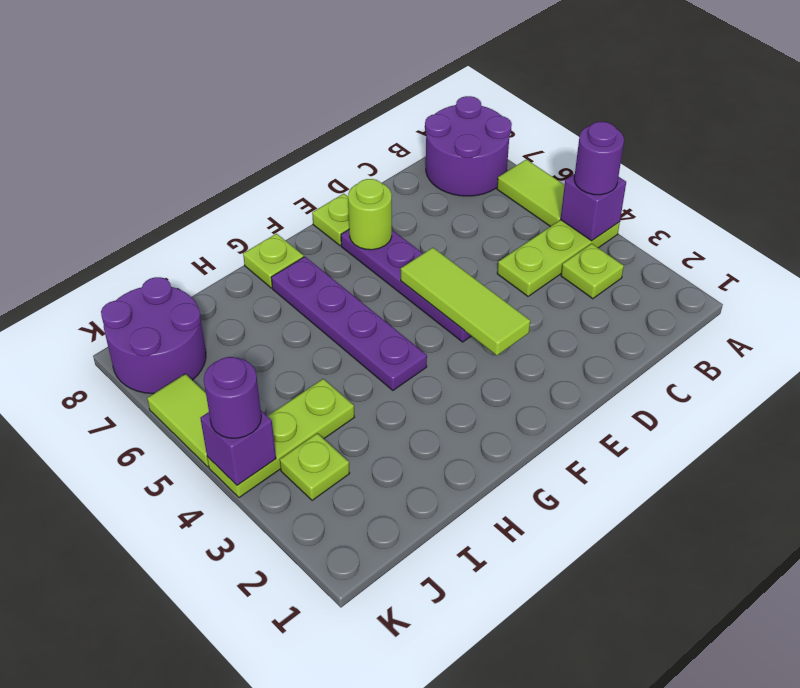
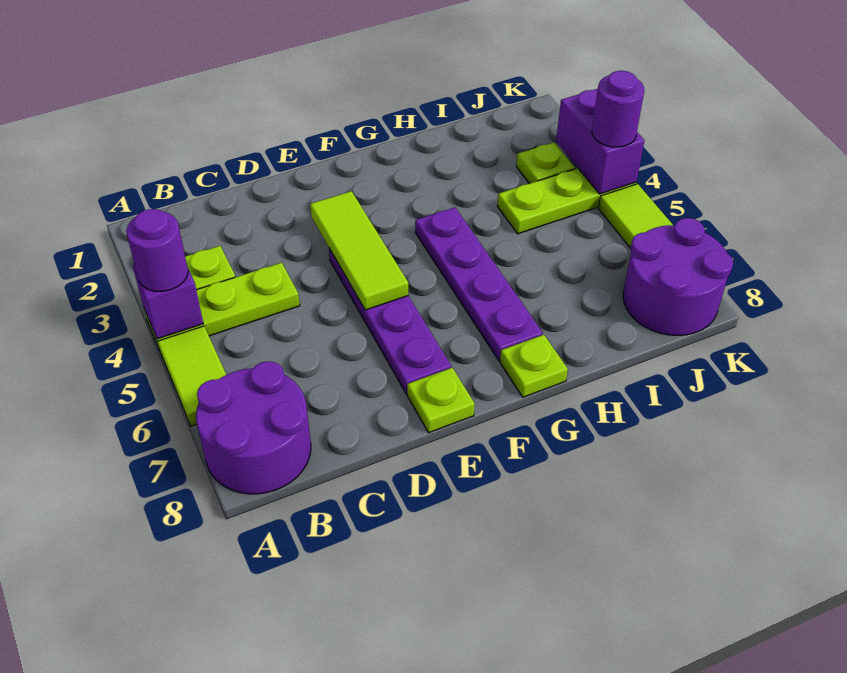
lime round brick E7 level 2 -> none
purple brick K4 level 2 -> purple brick K3:K4 level 2

